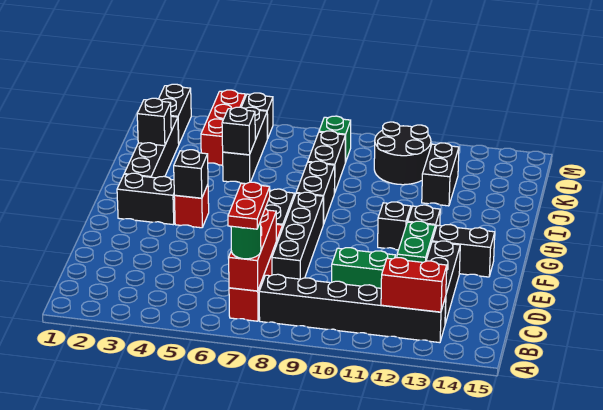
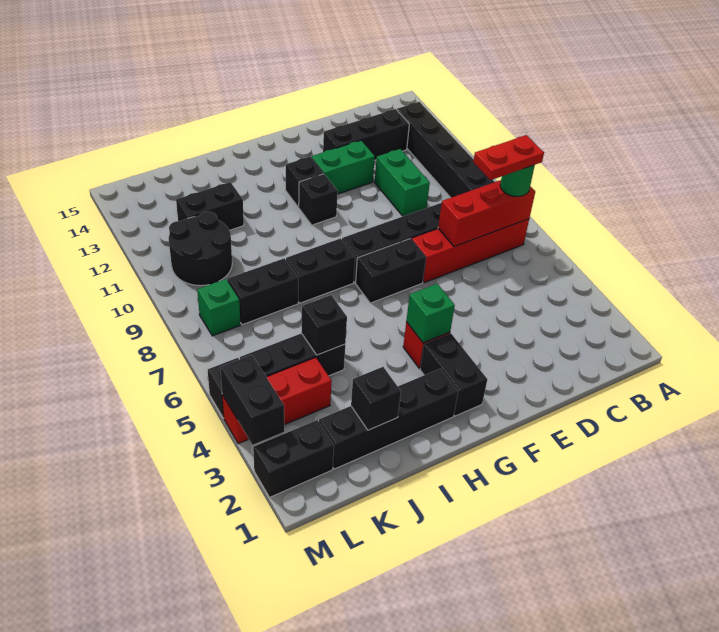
red brick B12:B13 level 2 -> none
black brick F13:F14 level 1 -> black brick M3:M4 level 2
black brick G4 level 2 -> green brick G4 level 2

